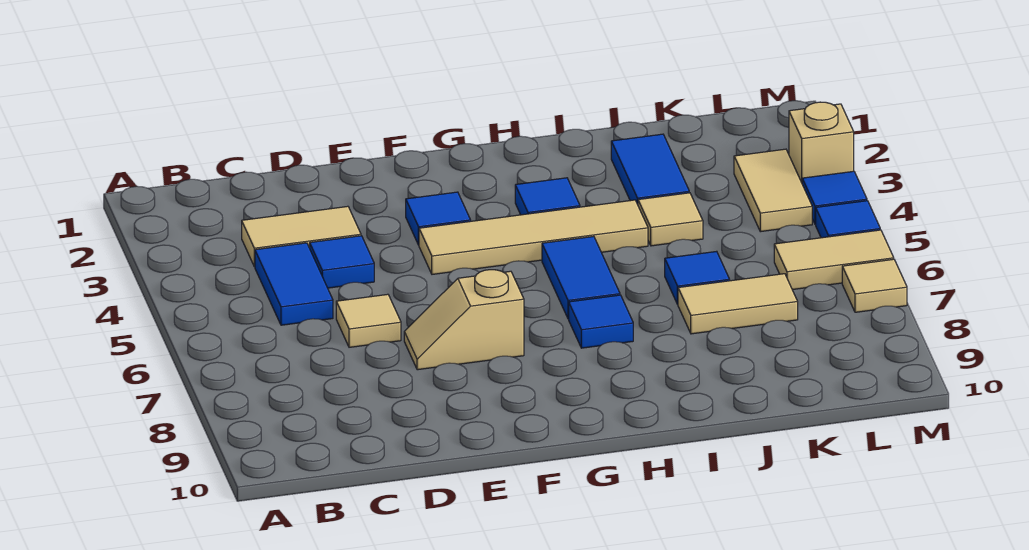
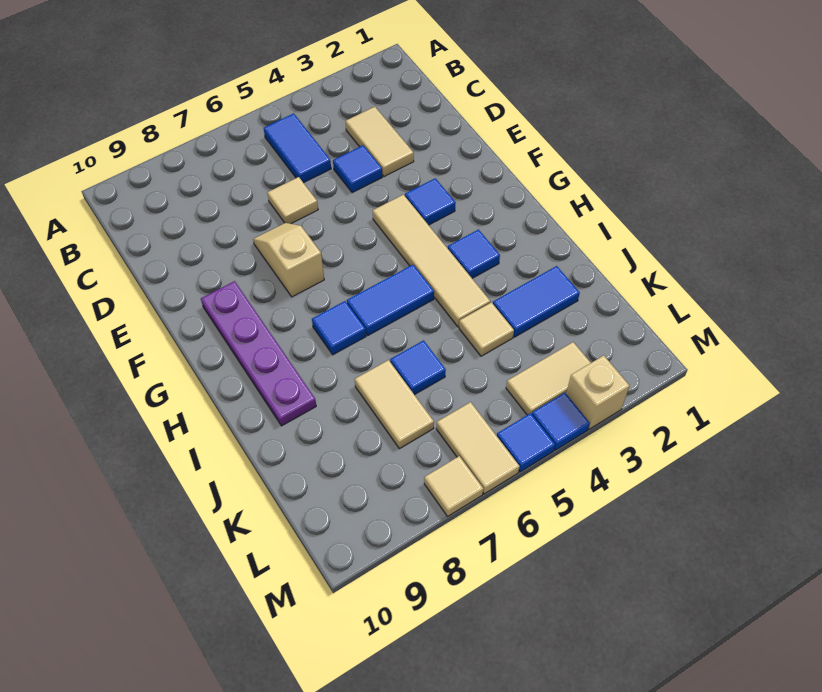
blue tile C4:C5 level 1 -> blue tile B5:C5 level 1
none -> purple plate F9:I9 level 1

